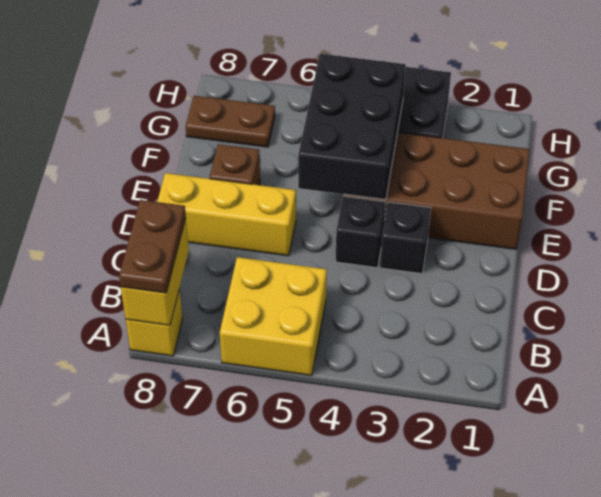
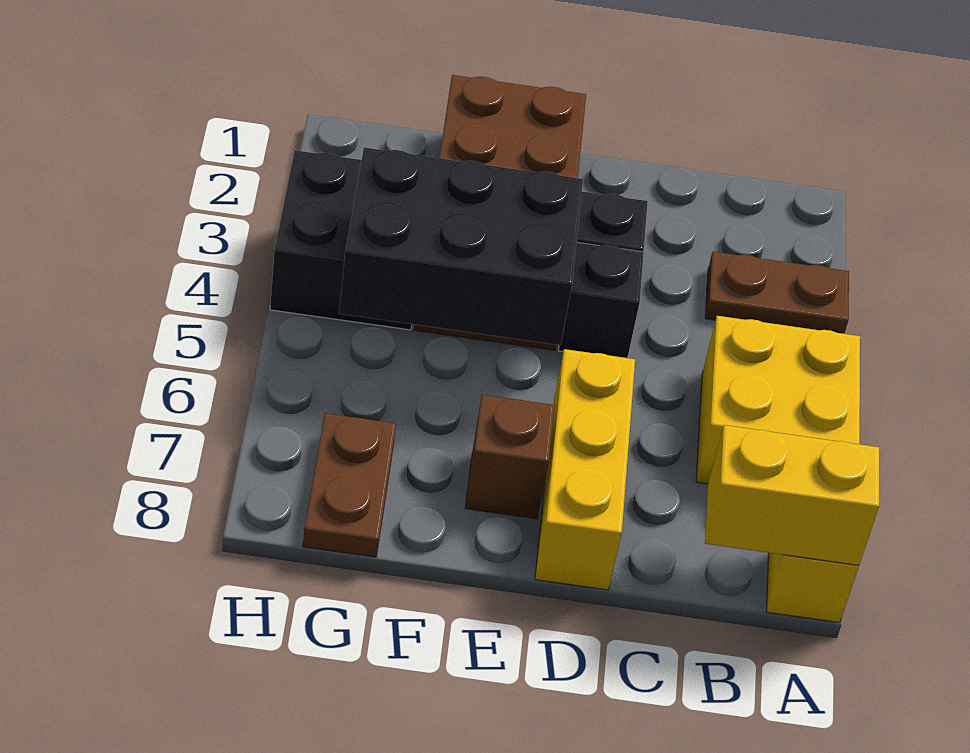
brown plate A8:B8 level 3 -> brown plate A3:B3 level 1

